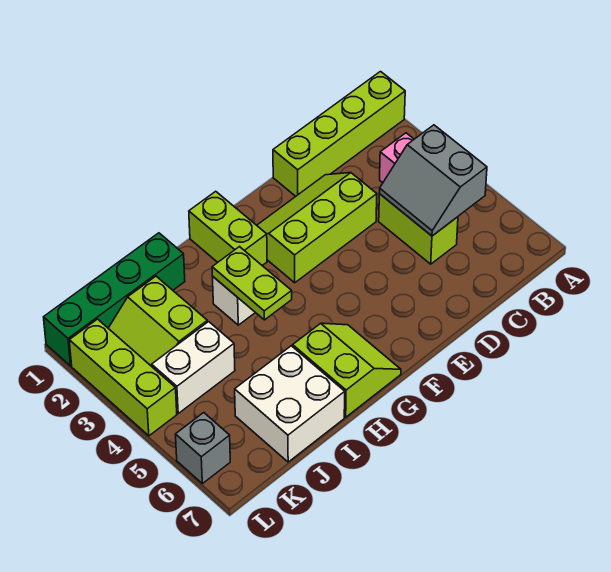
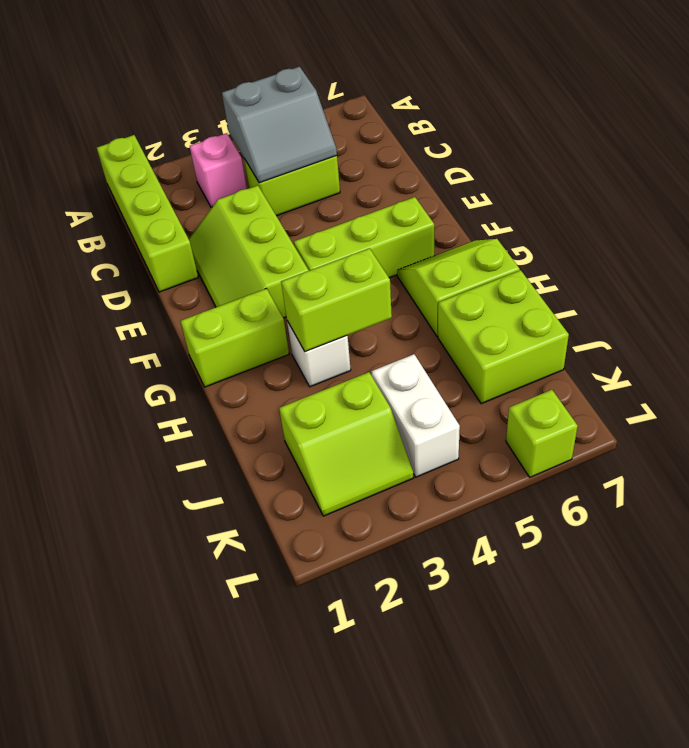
lime plate H3:H4 level 2 -> lime brick H3:H4 level 2
green brick I1:L1 level 1 -> none
white brick I6:J7 level 1 -> lime brick I6:J7 level 1
lime brick L2:L4 level 1 -> lime brick F4:F6 level 1
grey brick L6 level 1 -> lime brick L6 level 1

